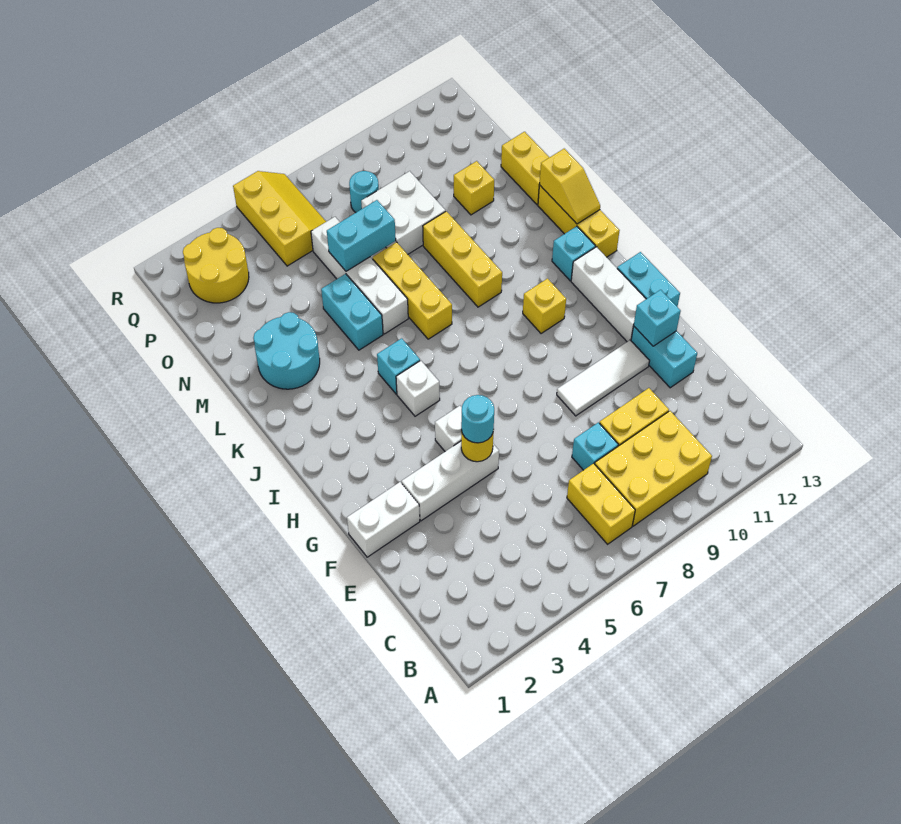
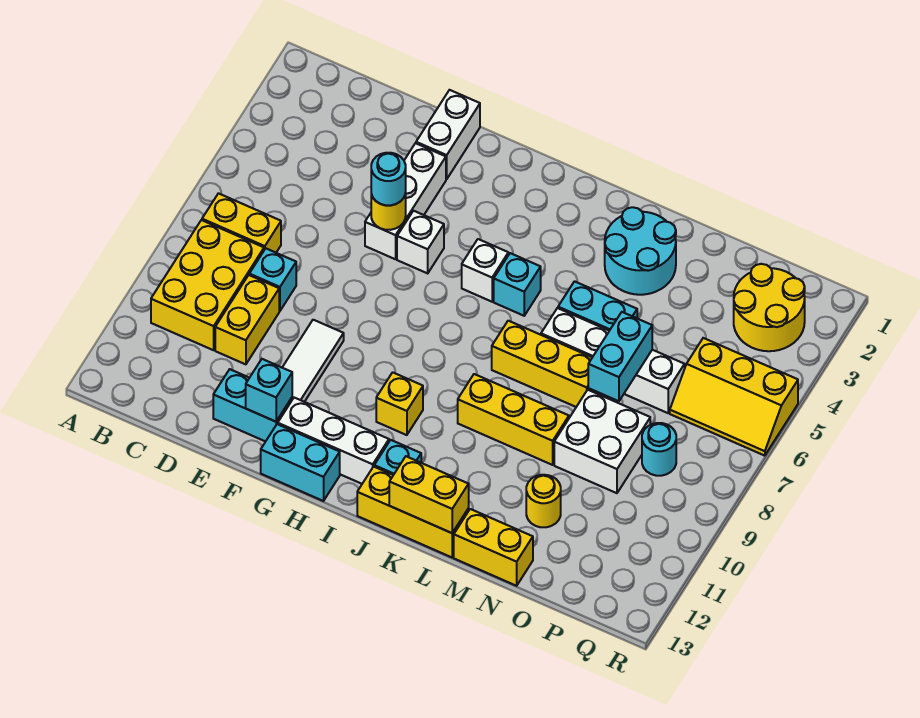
yellow slope K13:L13 level 2 top L -> yellow brick K13:L13 level 2
yellow brick N11 level 1 -> yellow round brick N11 level 1

